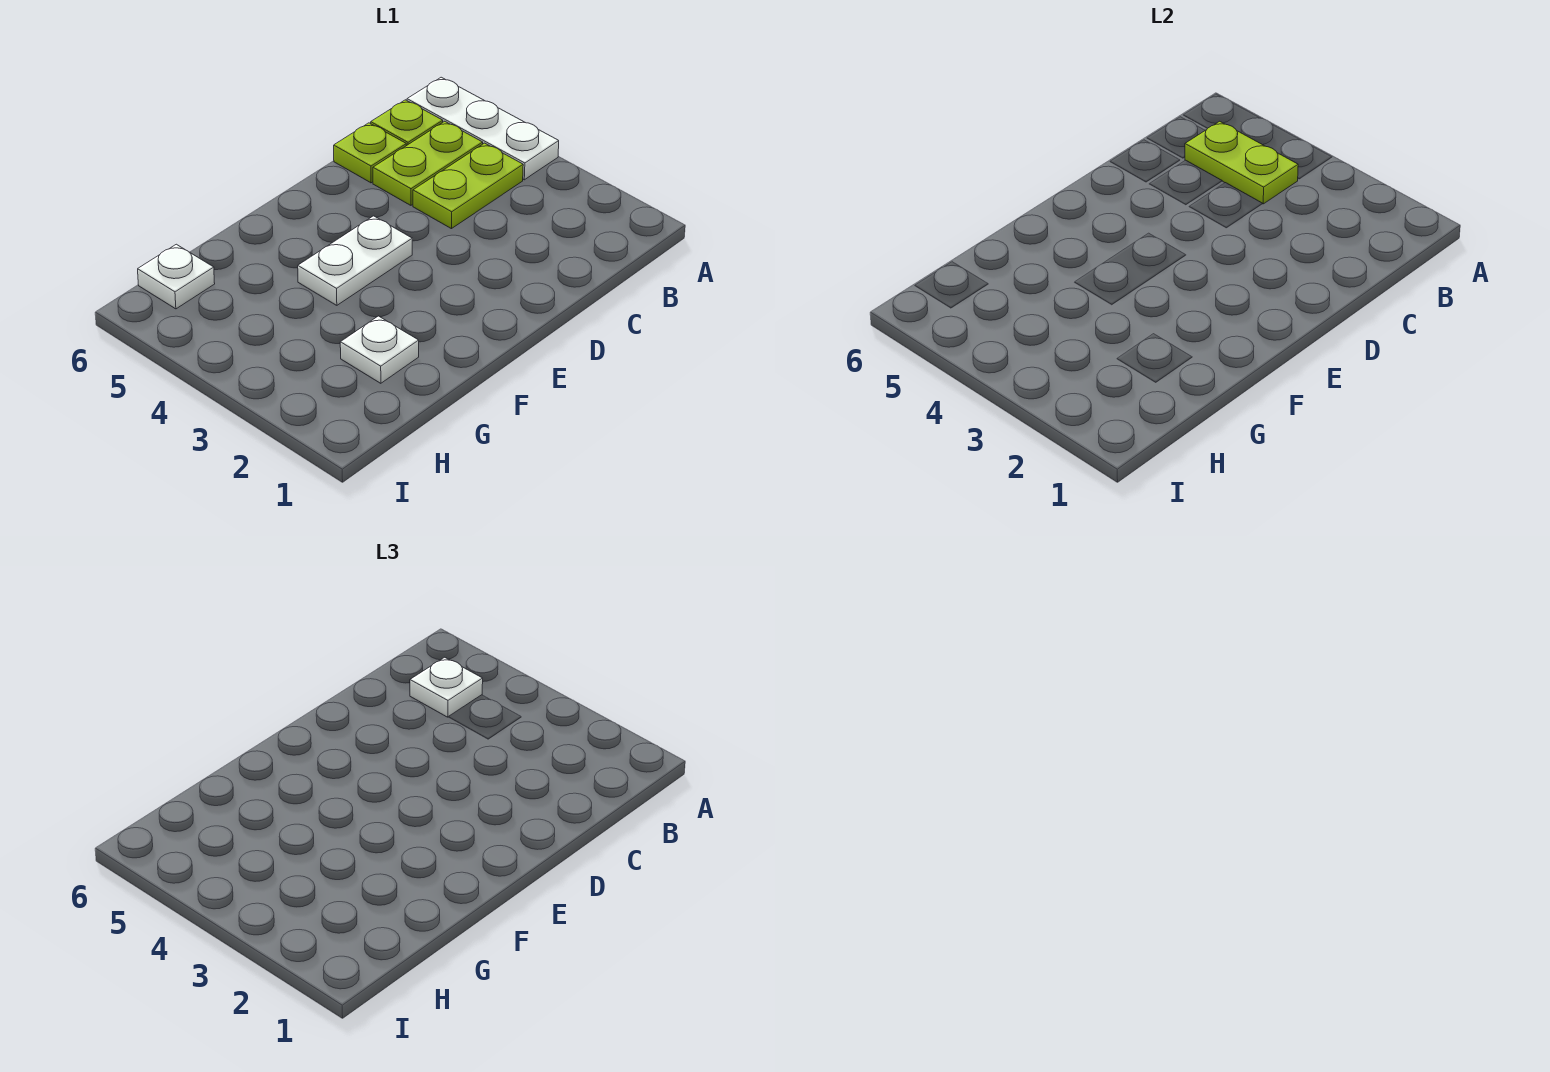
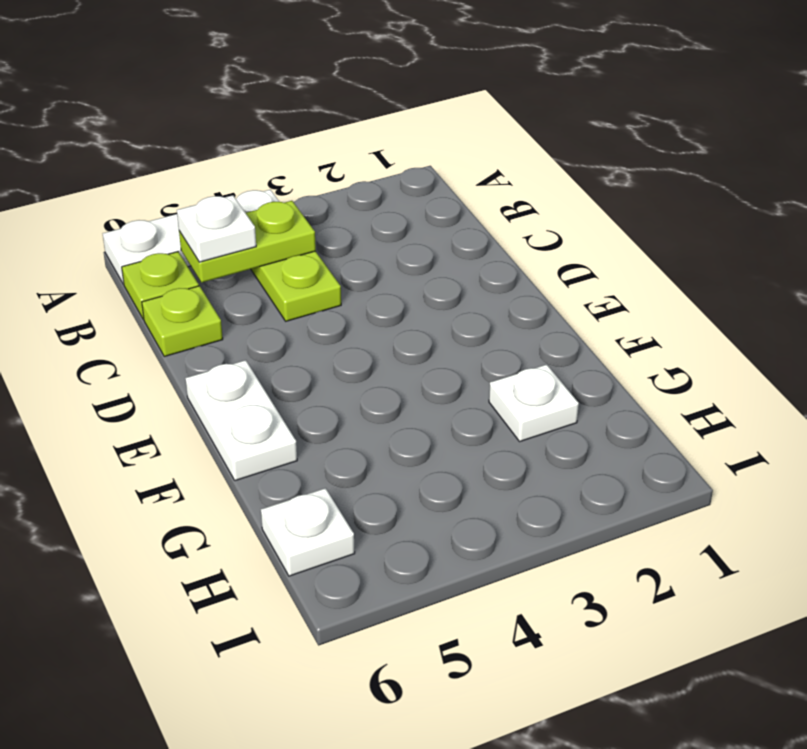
lime plate B5:C5 level 1 -> none
white plate E4:F4 level 1 -> white plate E6:F6 level 1

